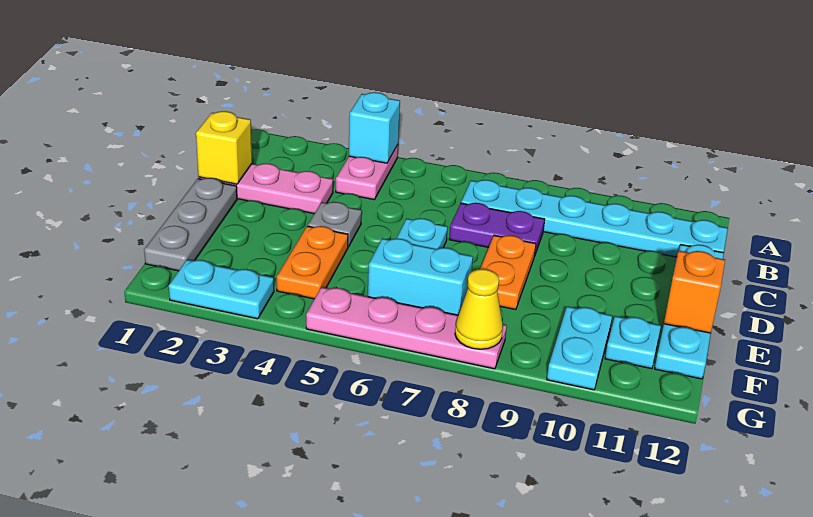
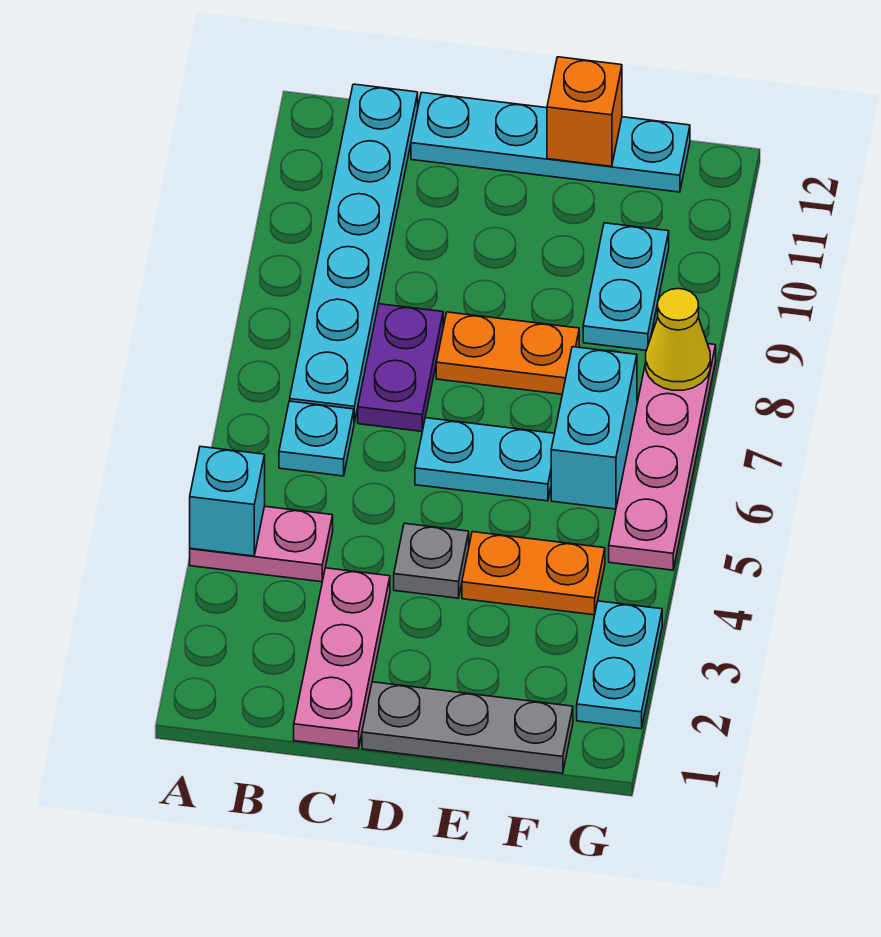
yellow brick C1 level 2 -> none
cyan plate F10:G10 level 1 -> cyan plate F9:F10 level 1
cyan plate F11 level 1 -> cyan plate B6 level 1

